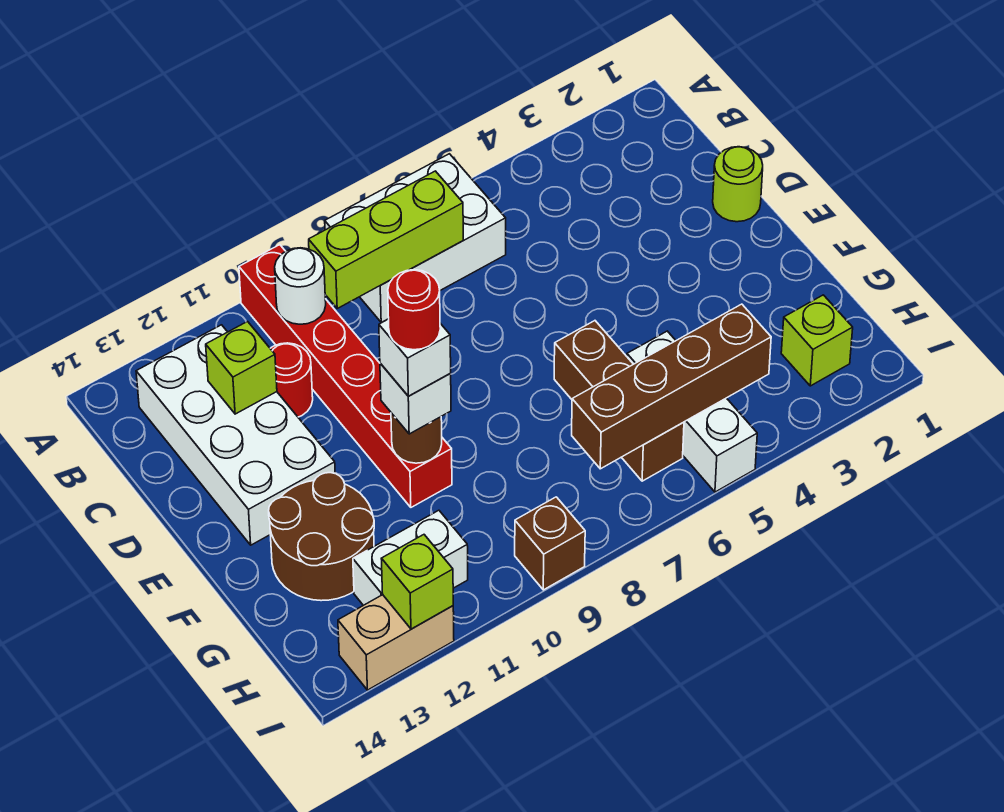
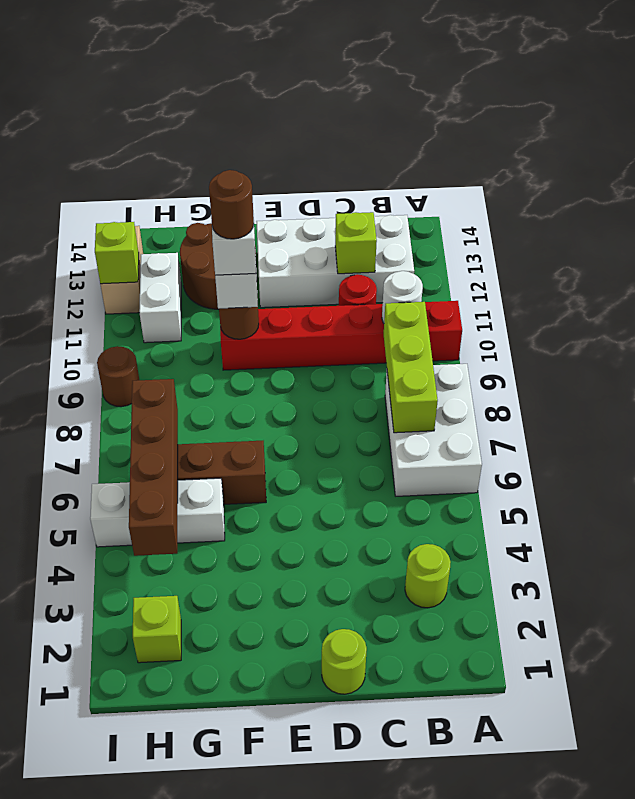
none -> lime round brick B3 level 1
red round brick F10 level 5 -> brown round brick F10 level 5
brown brick I9 level 1 -> brown round brick I9 level 1

